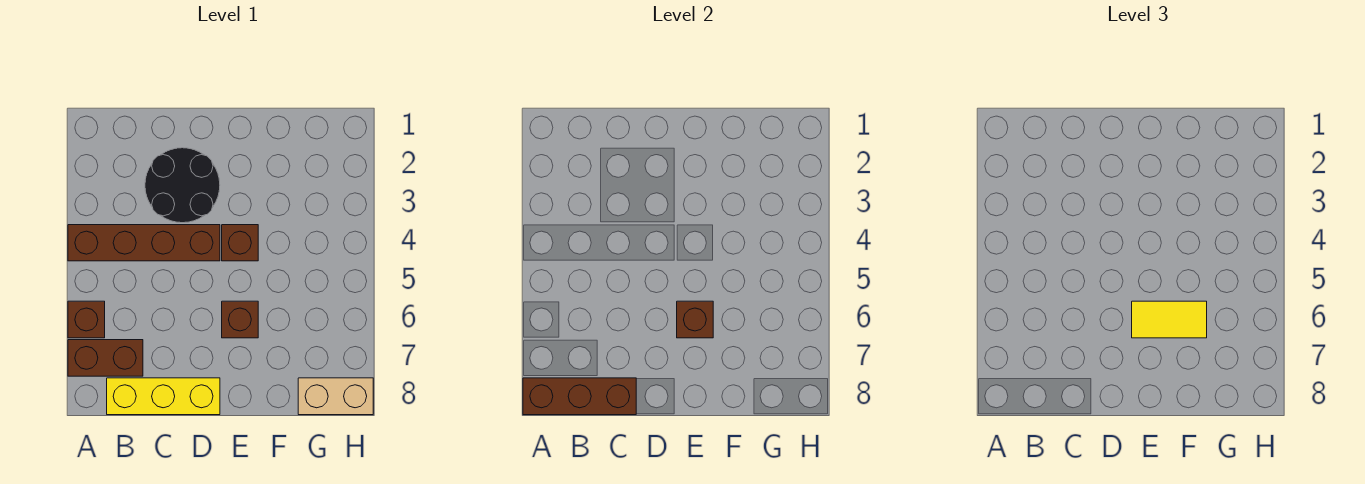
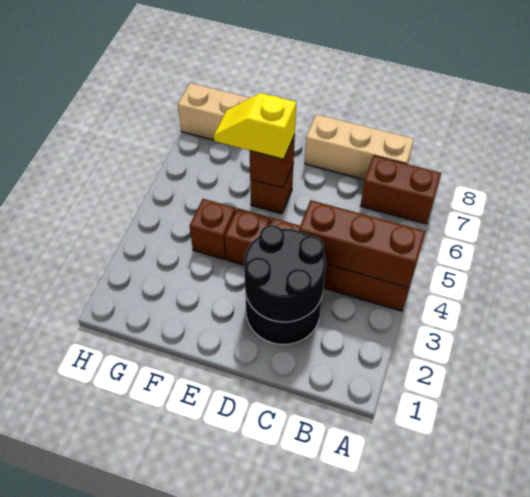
brown brick A6 level 1 -> brown brick F4 level 1
brown brick A8:C8 level 2 -> brown brick A4:C4 level 2
yellow brick B8:D8 level 1 -> tan brick B8:D8 level 1
none -> black round brick C2:D3 level 2
yellow tile E6:F6 level 3 -> yellow slope E6:F6 level 3 top E

